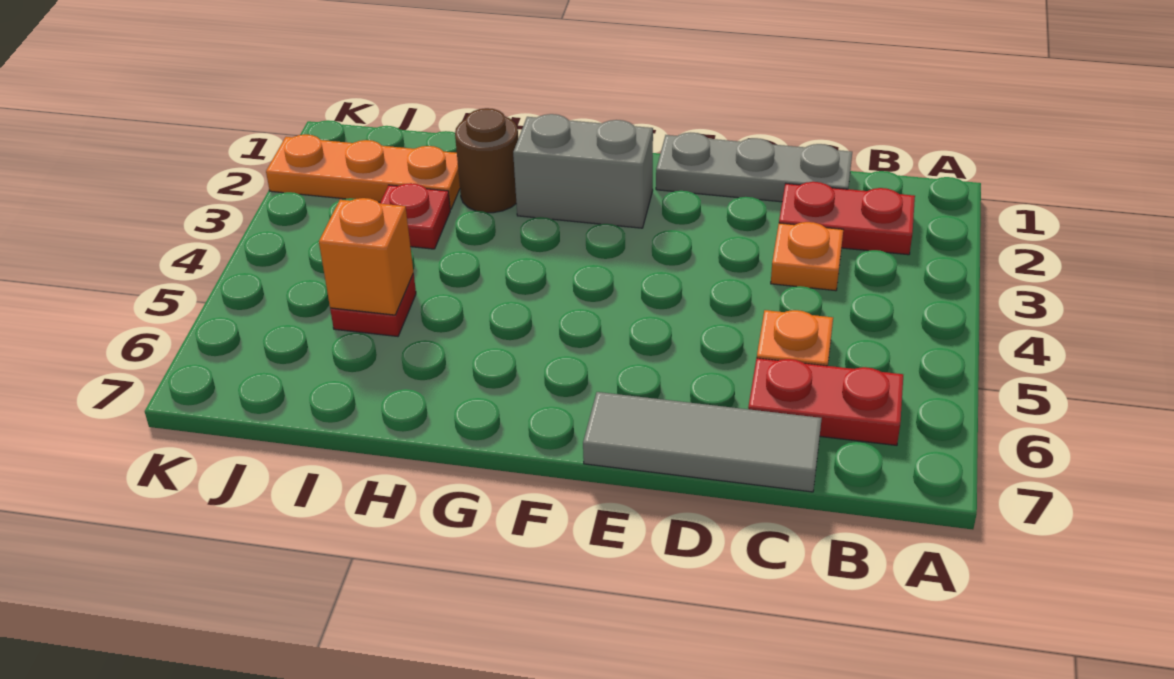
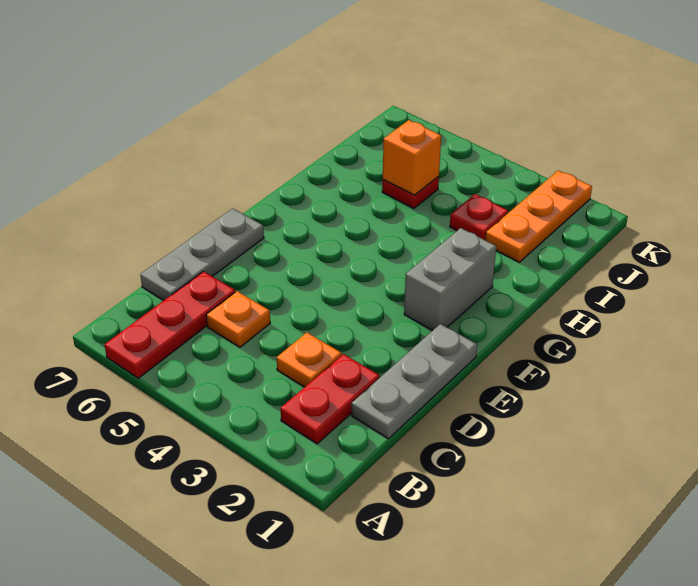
red plate B6:C6 level 1 -> red plate A6:C6 level 1
grey tile C7:E7 level 1 -> grey plate C7:E7 level 1
brown round brick H2 level 1 -> none

